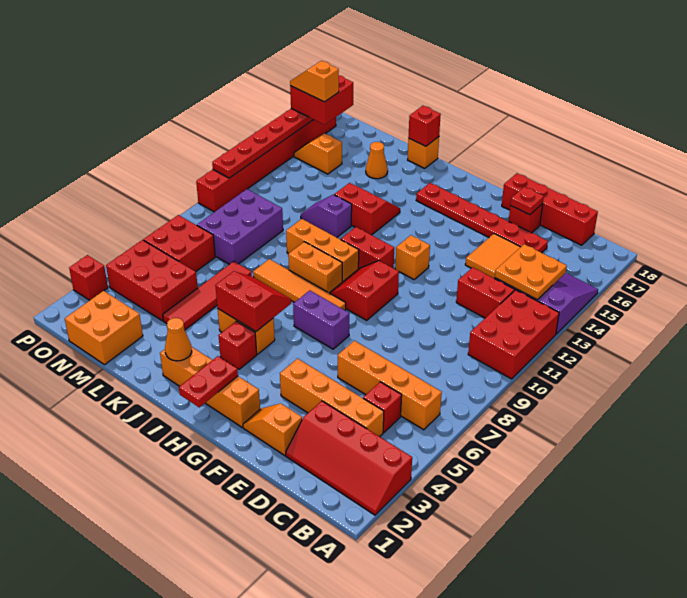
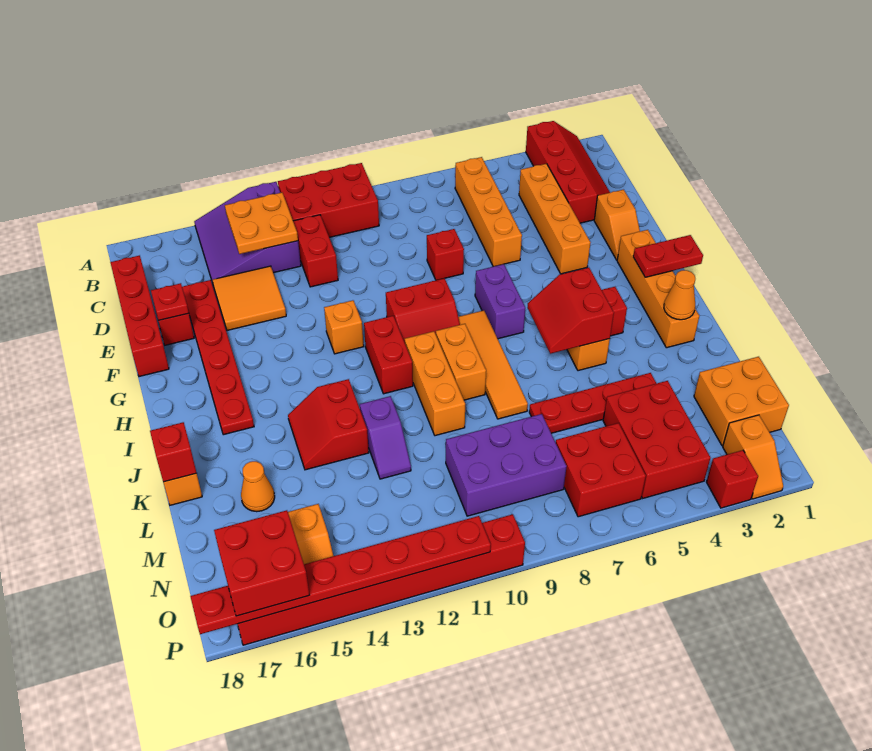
red brick C5 level 1 -> red brick E8 level 1
red tile L4:L7 level 1 -> red plate L4:L7 level 1
orange slope O16:P16 level 4 top O -> orange slope O2:P2 level 1 top O

